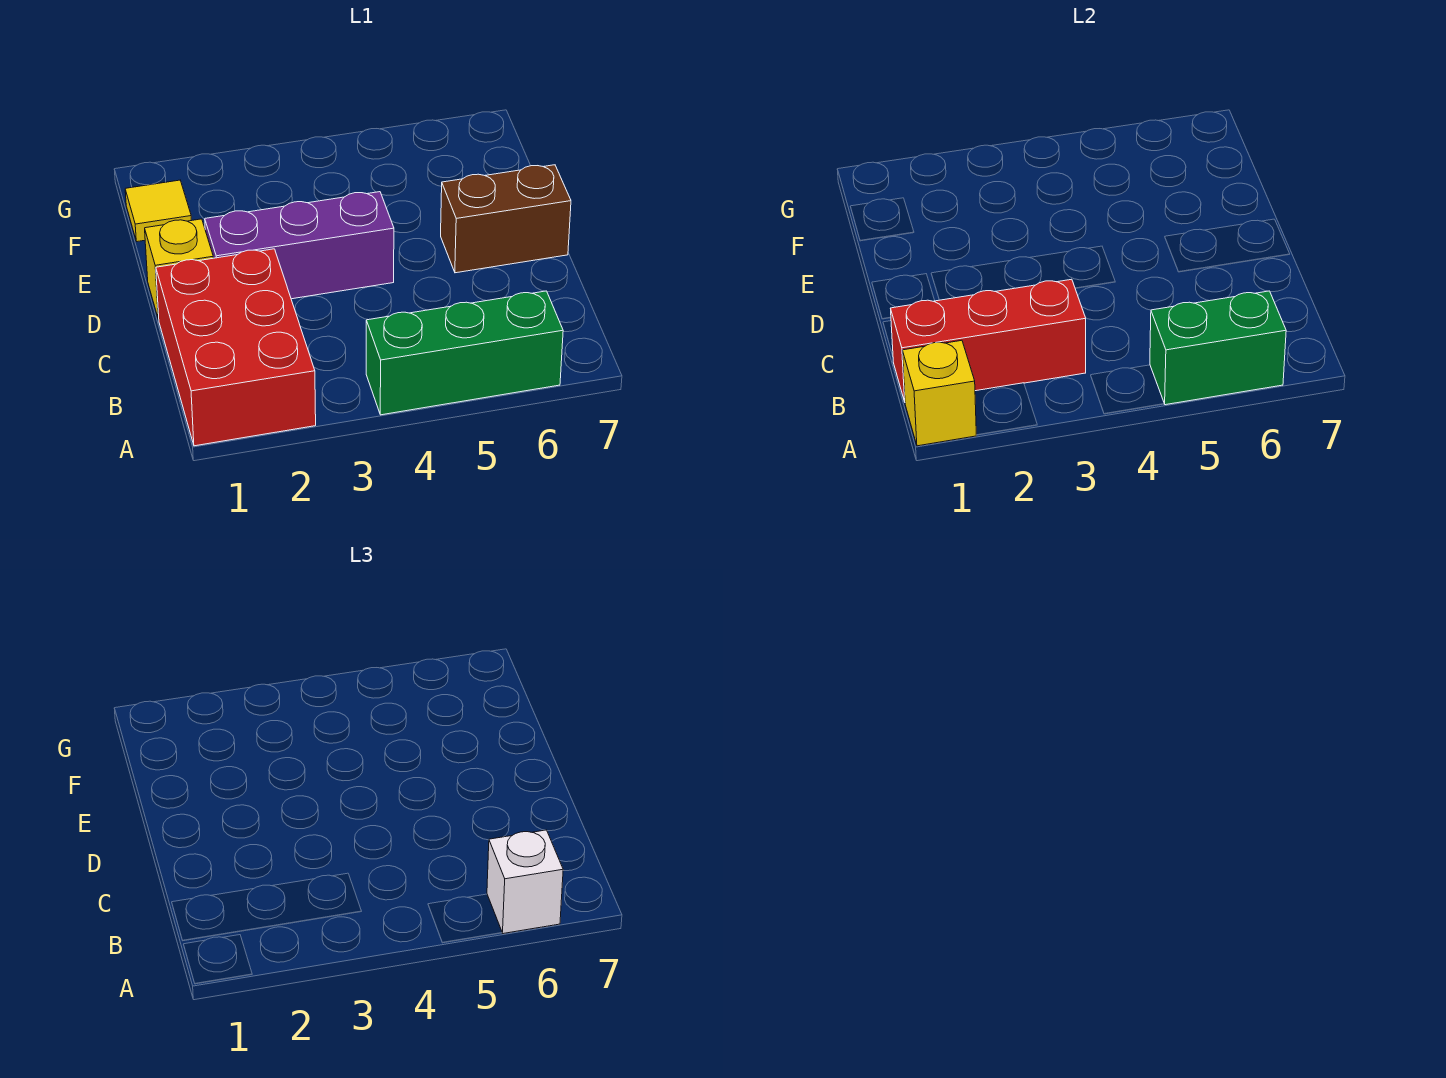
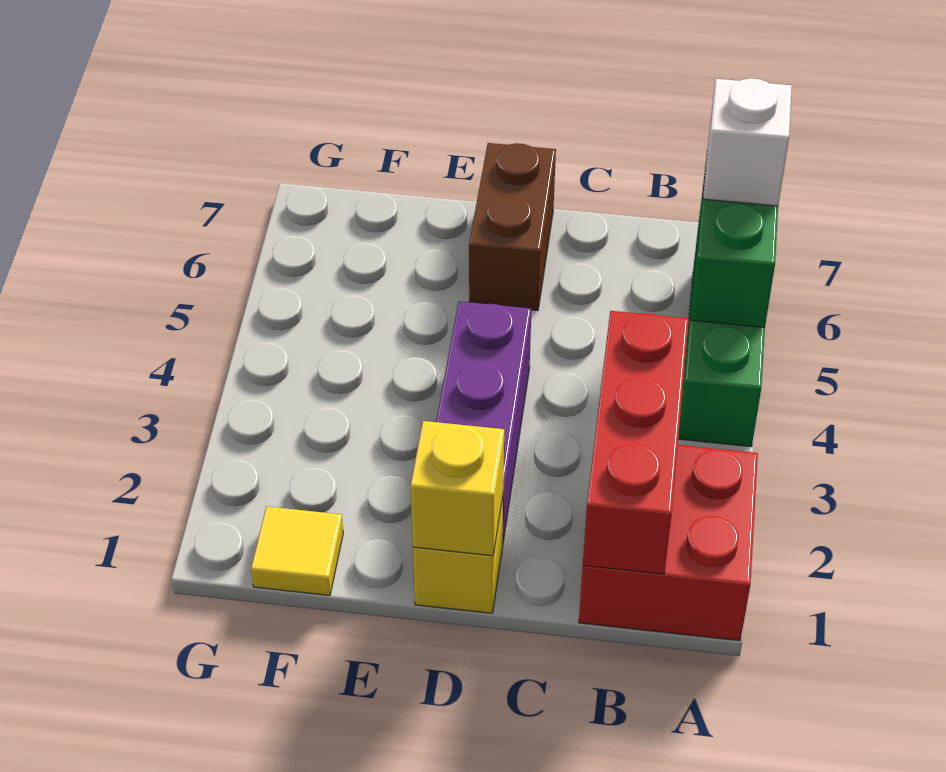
red brick A1:C2 level 1 -> red brick A1:B2 level 1
yellow brick A1 level 2 -> yellow brick D1 level 2

